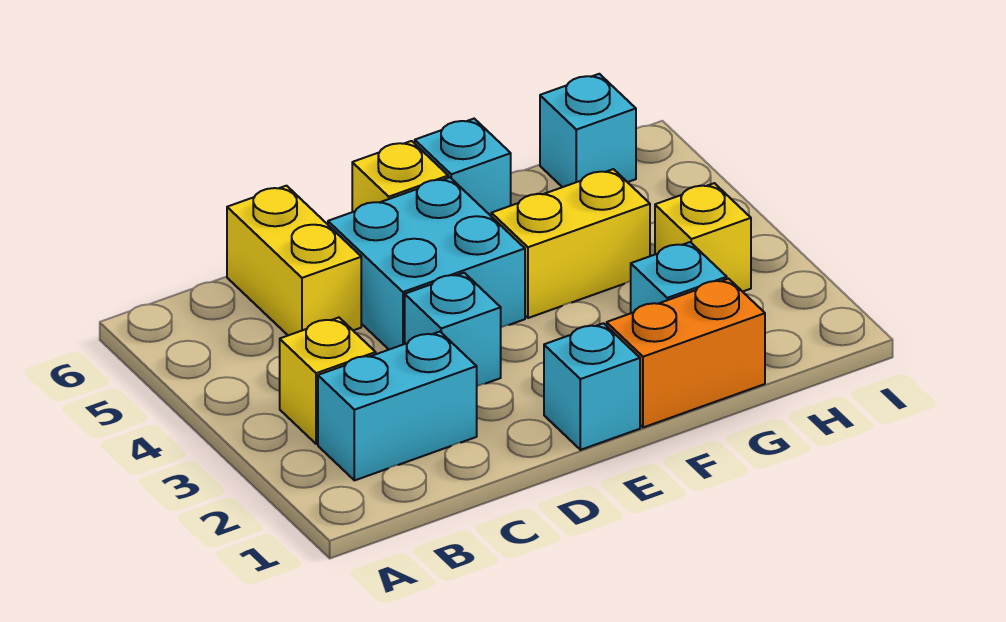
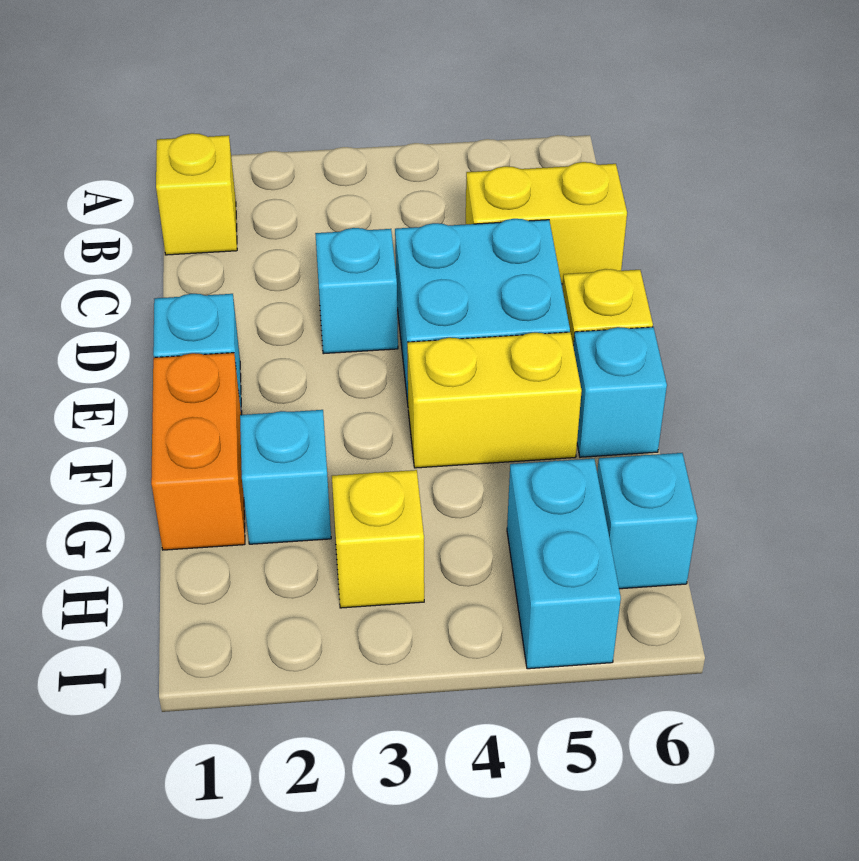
cyan brick B2:C2 level 1 -> cyan brick H5:I5 level 1
yellow brick B3 level 1 -> yellow brick B1 level 1
yellow brick F4:G4 level 1 -> yellow brick F4:F5 level 1

